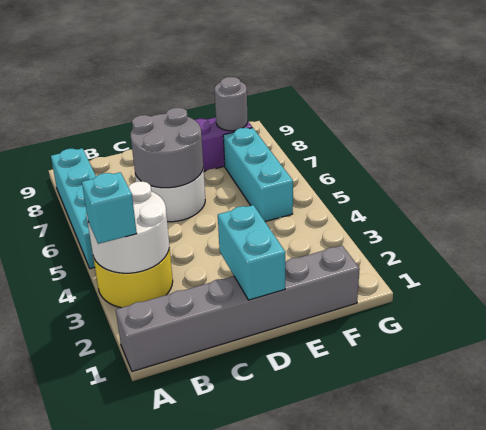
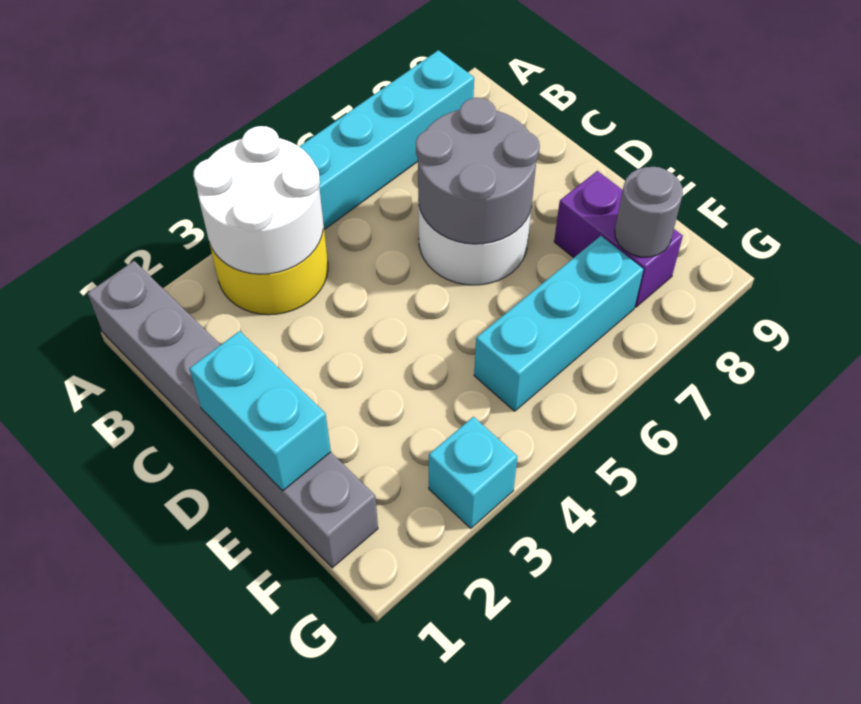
cyan brick A3 level 3 -> cyan brick G3 level 1
cyan brick D1:D2 level 2 -> cyan brick D1:E1 level 2

